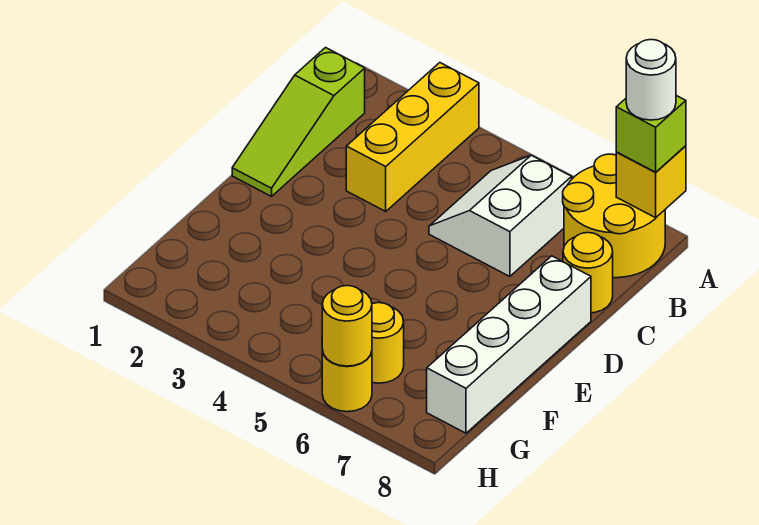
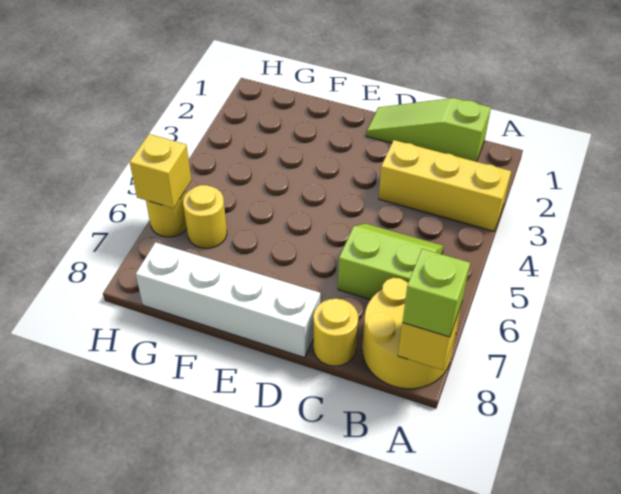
white round brick A8 level 4 -> none
white slope B5:C6 level 1 top 6 -> lime slope B5:C6 level 1 top 6
yellow round brick H6 level 2 -> yellow brick H6 level 2

